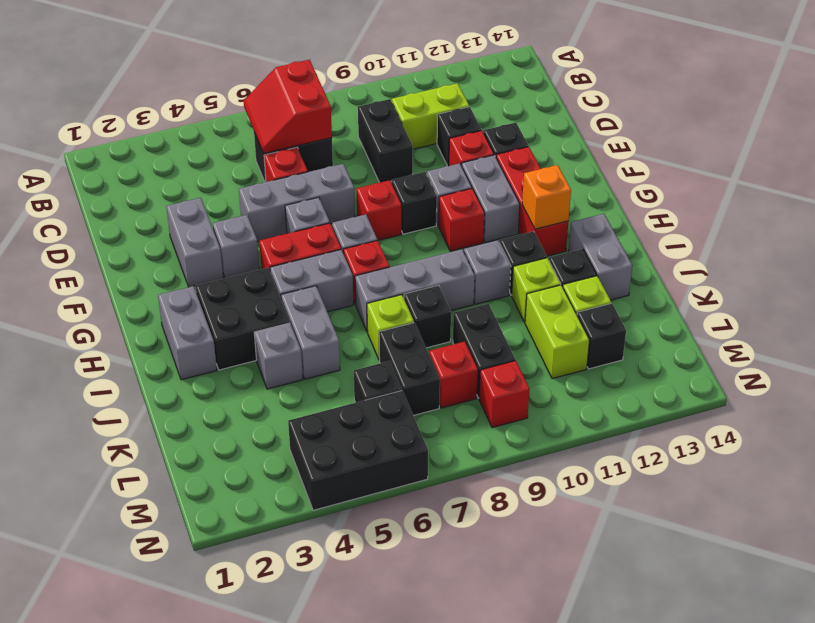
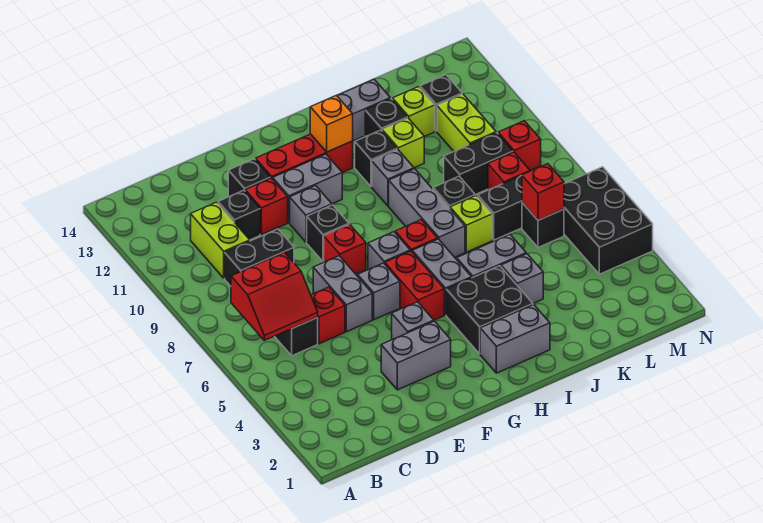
grey brick E5:E7 level 1 -> grey brick E6:E7 level 1
red brick G10 level 1 -> red brick L6 level 2
lime brick K11:L11 level 1 -> lime brick L10:L11 level 1

